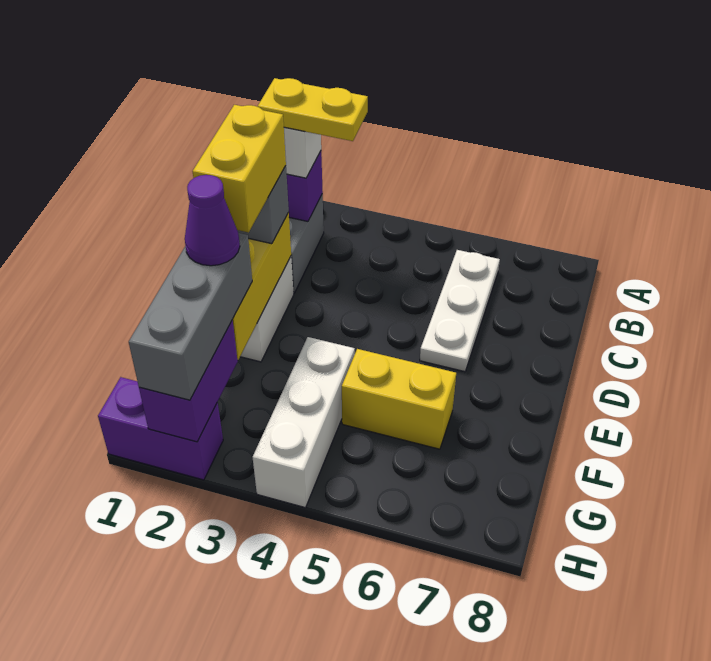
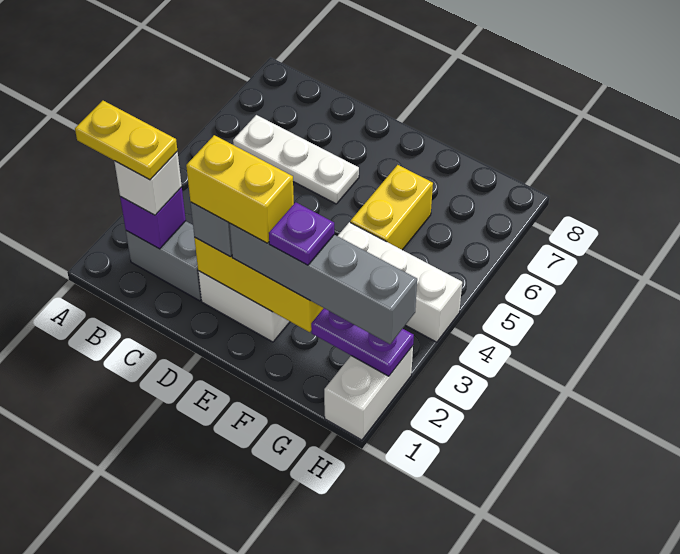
yellow plate B2:B3 level 4 -> yellow plate A2:B2 level 4
grey brick F2:H2 level 3 -> grey brick E2:H2 level 3
purple cone F2 level 4 -> purple plate F2 level 4
purple brick G2:H2 level 2 -> purple plate G2:H2 level 2
purple brick H1:H2 level 1 -> white brick H1:H2 level 1

